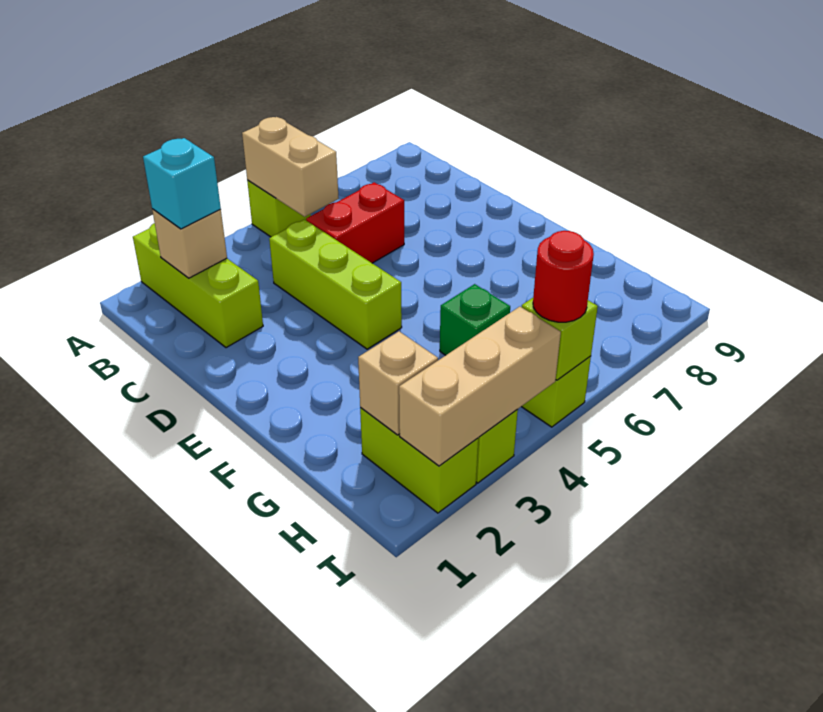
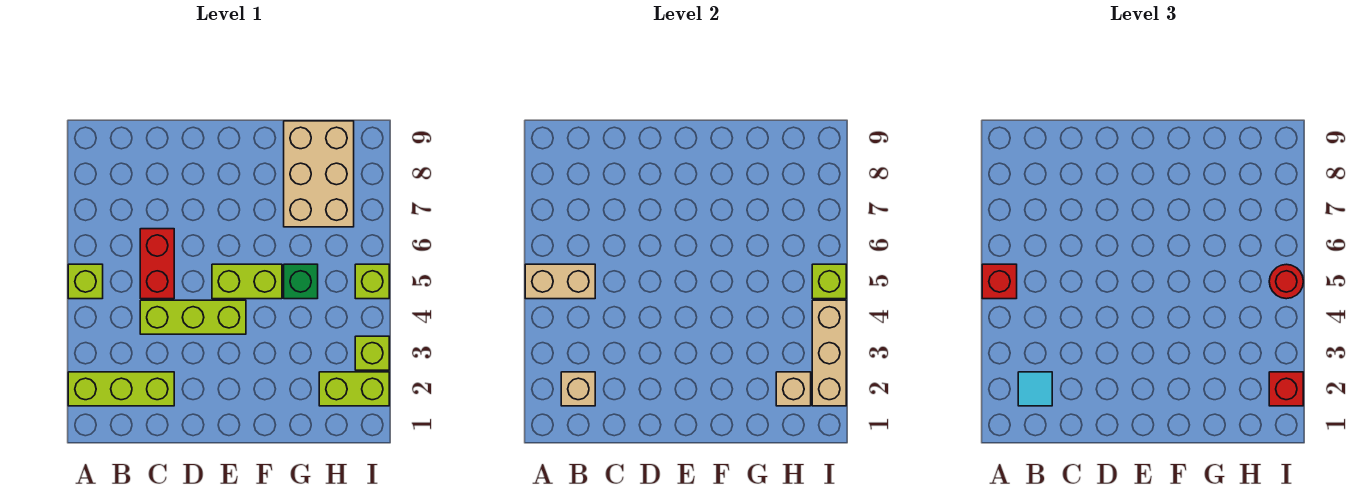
none -> red brick A5 level 3
cyan brick B2 level 3 -> cyan tile B2 level 3
none -> lime brick E5:F5 level 1
none -> tan brick G7:H9 level 1
none -> red brick I2 level 3

